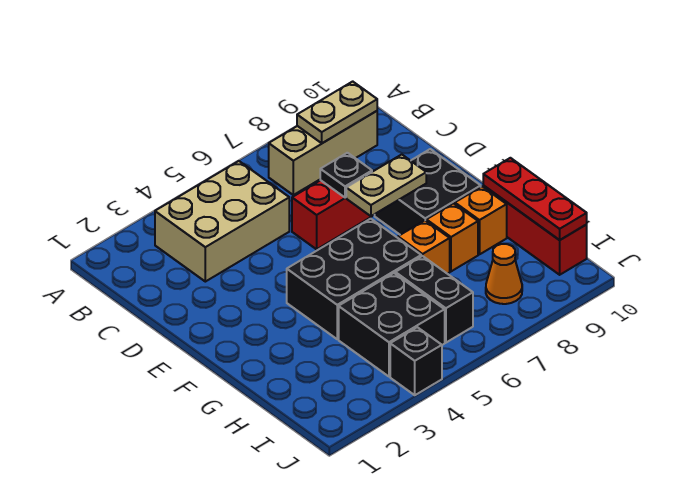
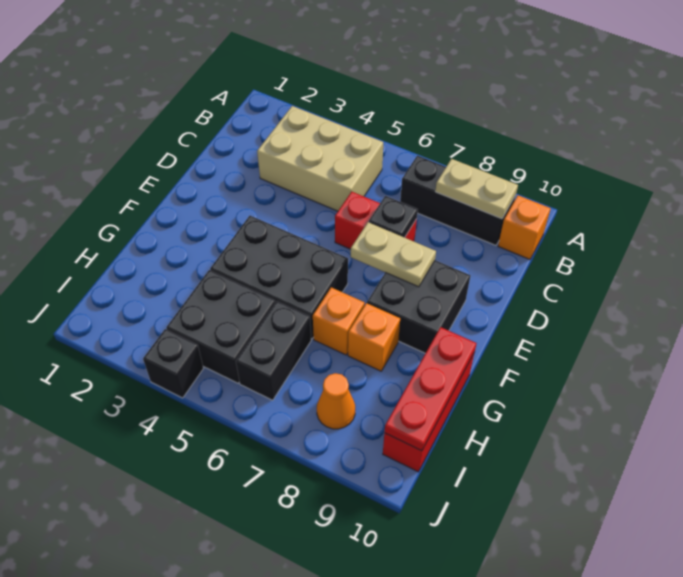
tan brick B7:B9 level 1 -> black brick B7:B9 level 1
orange brick G9 level 1 -> orange brick B10 level 1

